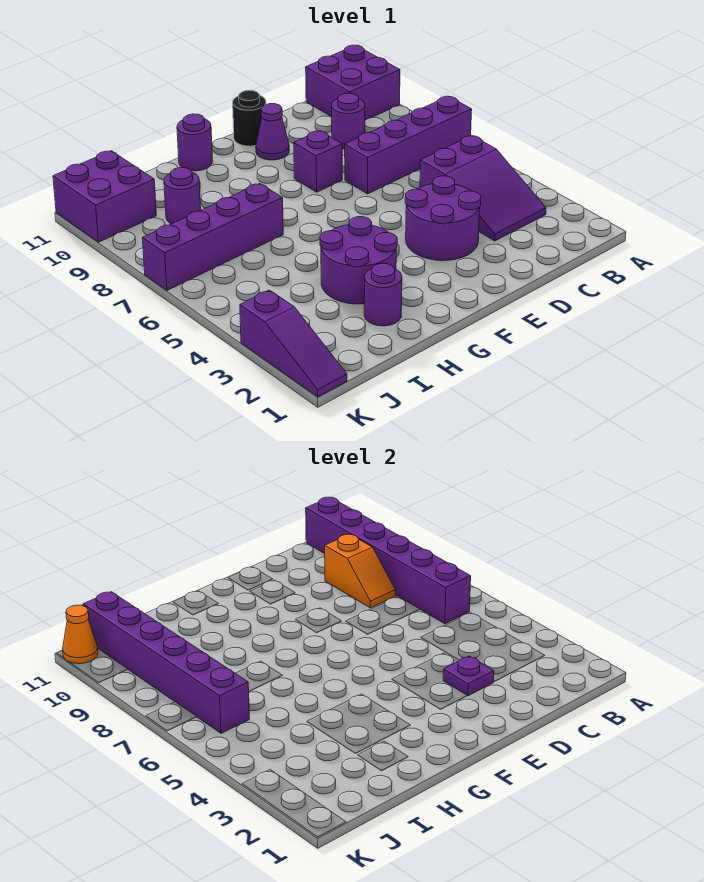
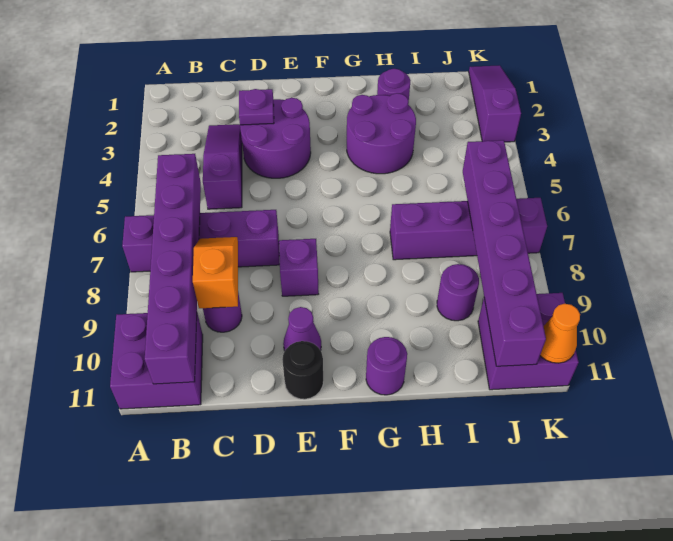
purple slope B3:C5 level 1 top 5 -> purple slope C3:C5 level 1 top 5

